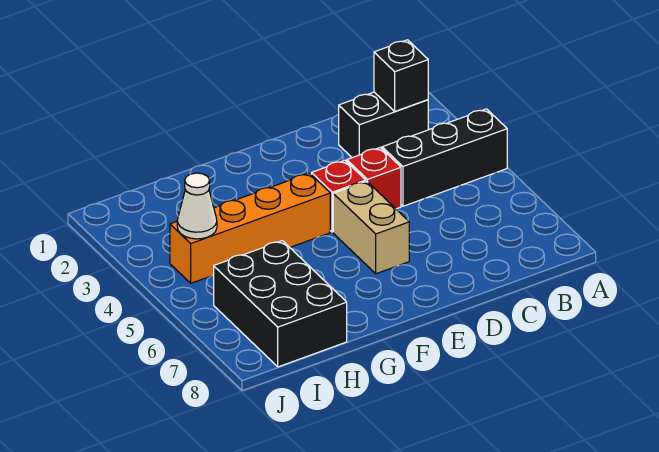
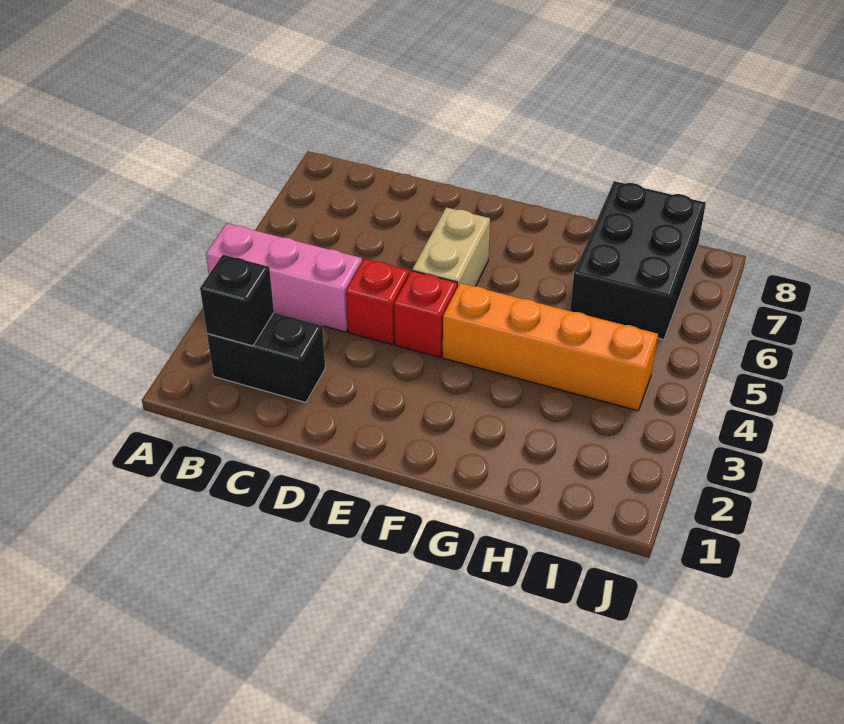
black brick A4:C4 level 1 -> pink brick A4:C4 level 1
white cone I4 level 2 -> none

